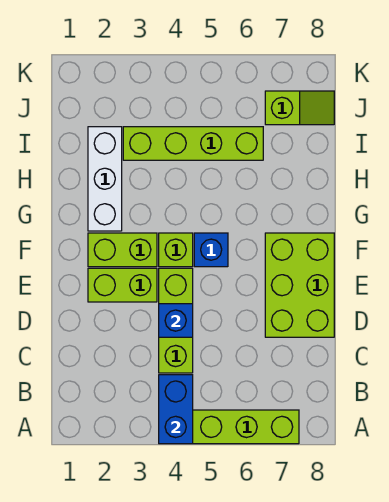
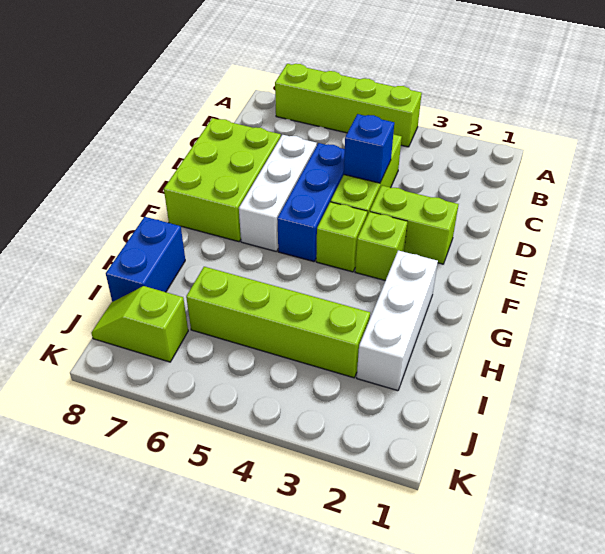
blue brick A4:B4 level 2 -> blue brick H8:I8 level 1
none -> white brick D6:F6 level 1
lime brick F2:F3 level 1 -> lime brick F3 level 1
blue brick F5 level 1 -> blue brick D5:F5 level 1

